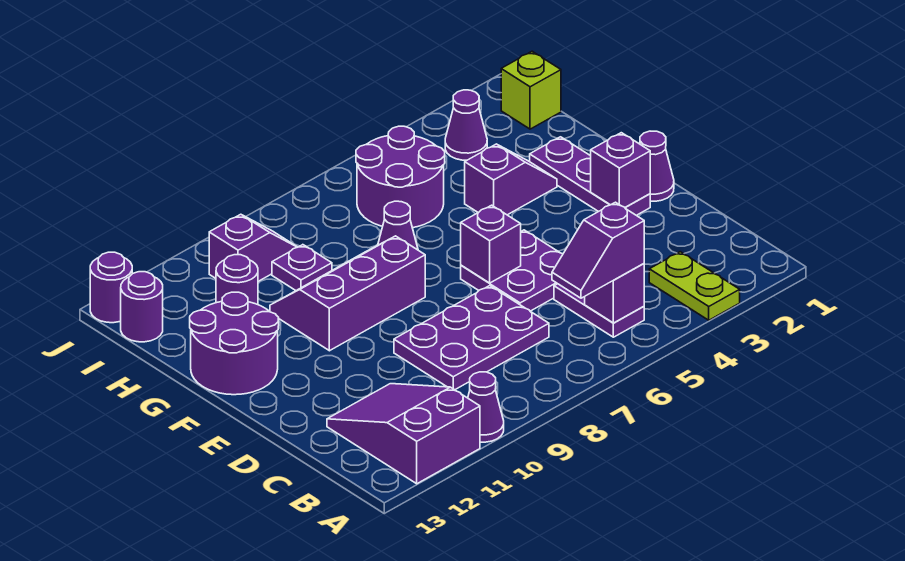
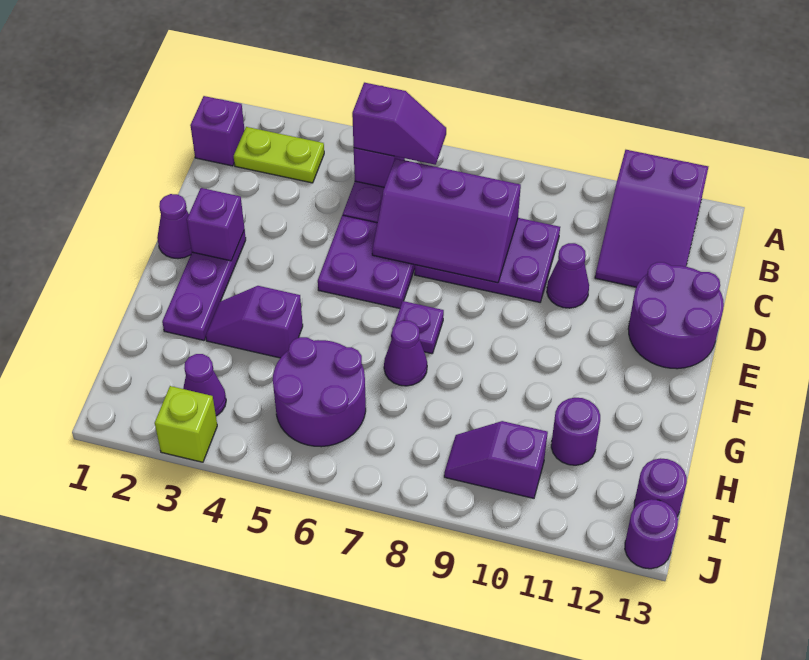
lime plate A3:B3 level 1 -> lime plate B2:B3 level 1
purple cone A10 level 1 -> purple cone D10 level 1
purple brick E6 level 2 -> purple brick B1 level 1
purple slope F8:G10 level 1 top F -> purple slope C6:D8 level 2 top C
purple round brick F12:G13 level 1 -> purple round brick D12:E13 level 1
purple plate H9 level 1 -> purple plate F7 level 1
lime brick I1 level 1 -> lime brick J3 level 1

